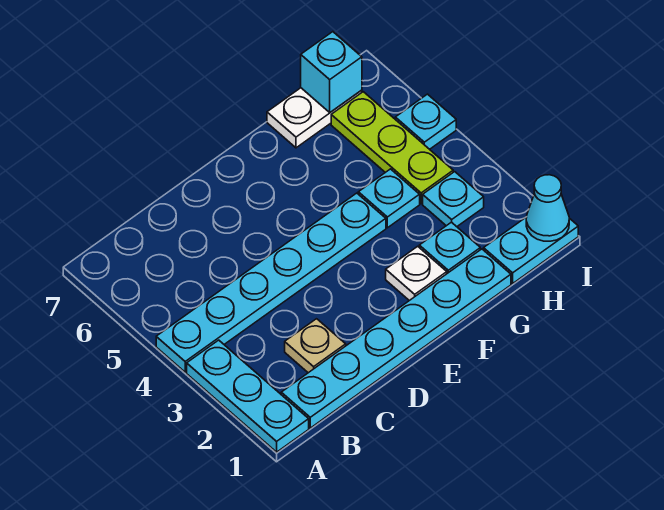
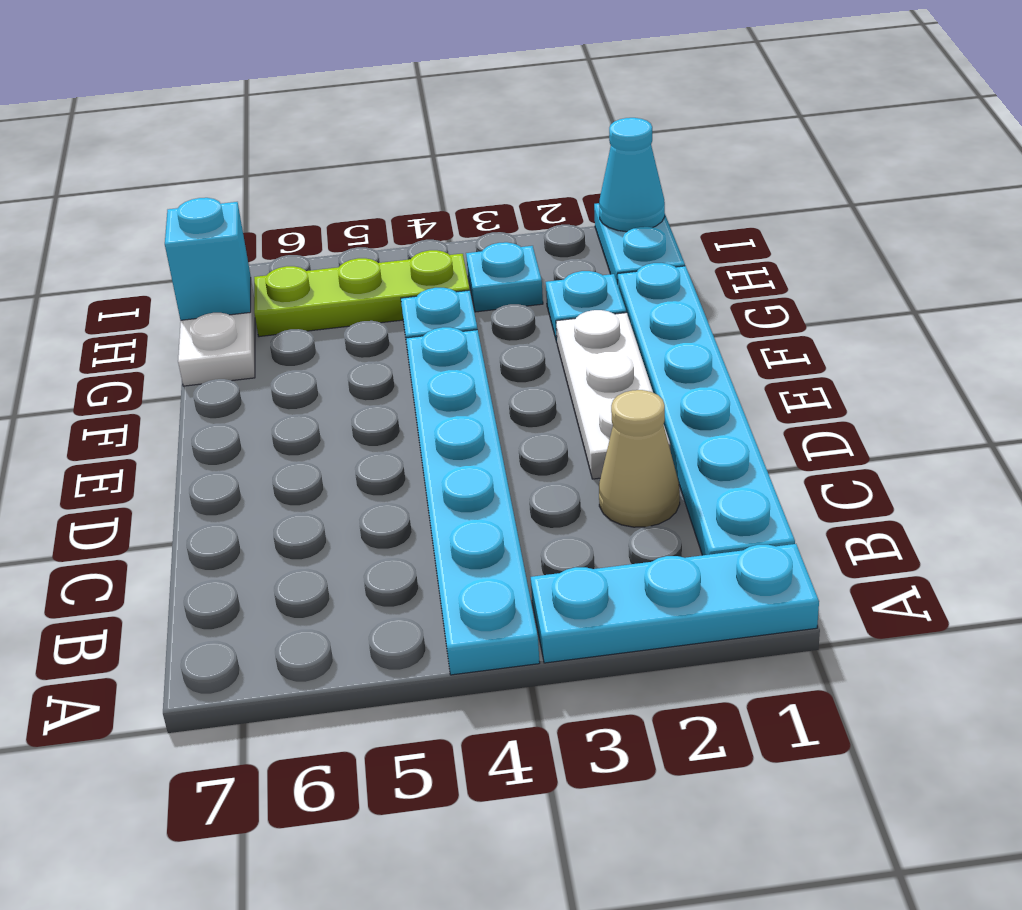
tan plate C2 level 1 -> tan cone C2 level 1
white plate F2 level 1 -> white plate D2:F2 level 1
cyan plate I5 level 1 -> none

